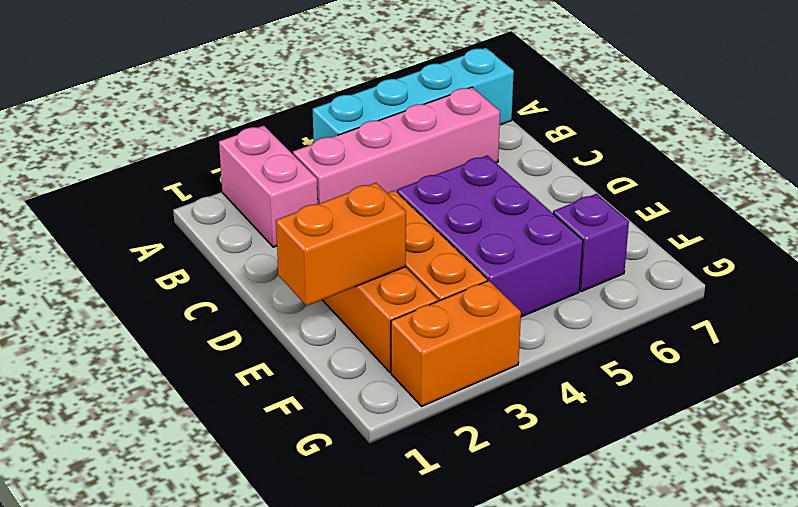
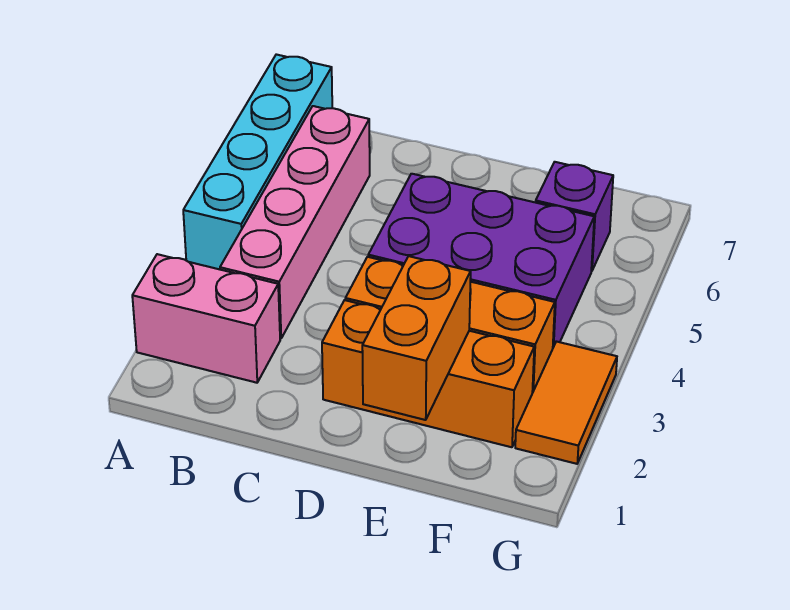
orange brick G2:G3 level 1 -> orange tile G2:G3 level 1

